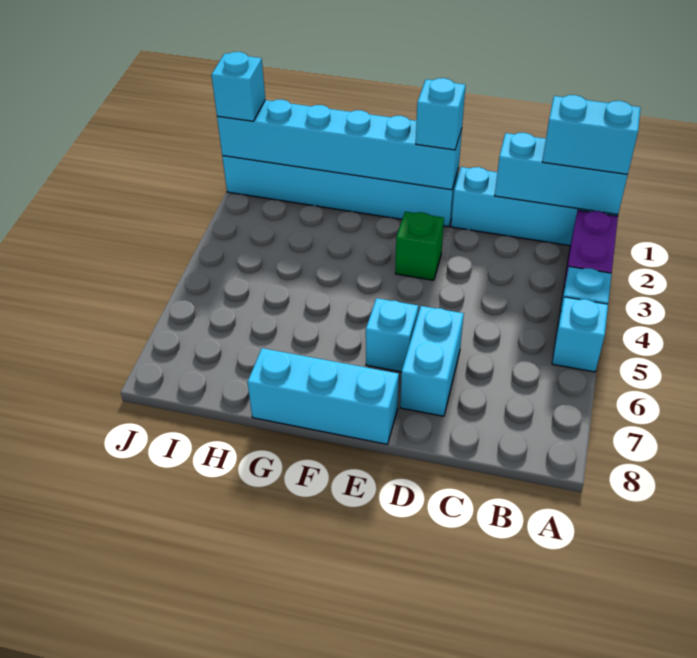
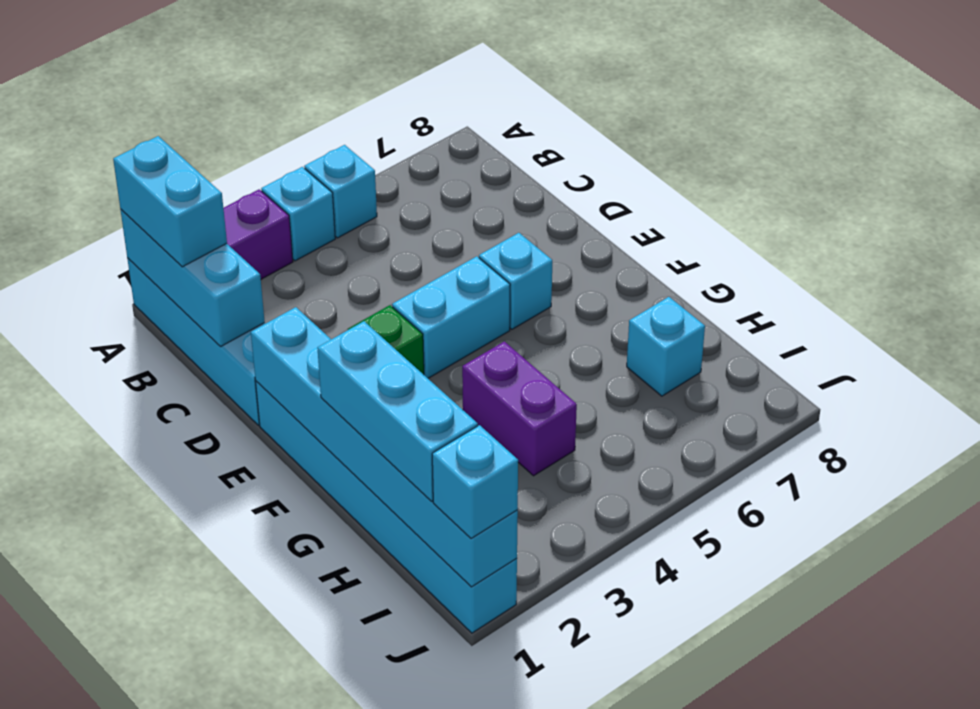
cyan brick D6:D7 level 1 -> cyan brick E4:E5 level 1
cyan brick E1 level 3 -> cyan brick H7 level 1
cyan brick E8:G8 level 1 -> cyan brick G1:I1 level 3
none -> purple brick G4:H4 level 1

